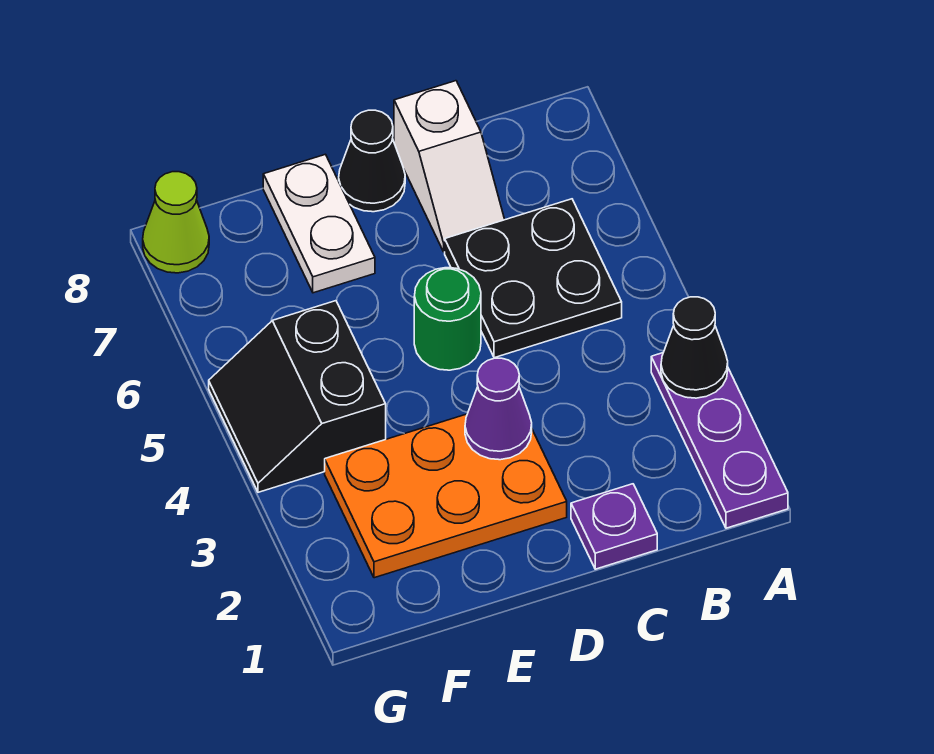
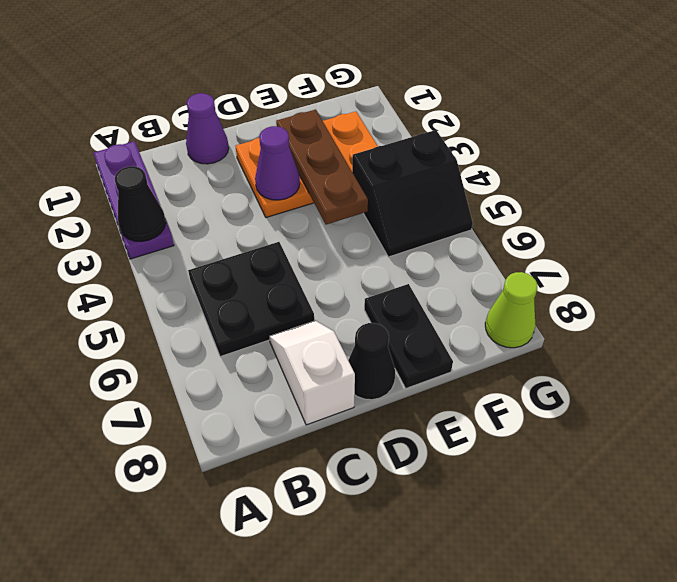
purple plate C1 level 1 -> purple cone C1 level 1
green round brick D5 level 1 -> none
none -> brown plate E2:E4 level 2
white plate E7:E8 level 1 -> black plate E7:E8 level 1
black slope F4:G5 level 1 top F -> black slope F4:G5 level 1 top 4

